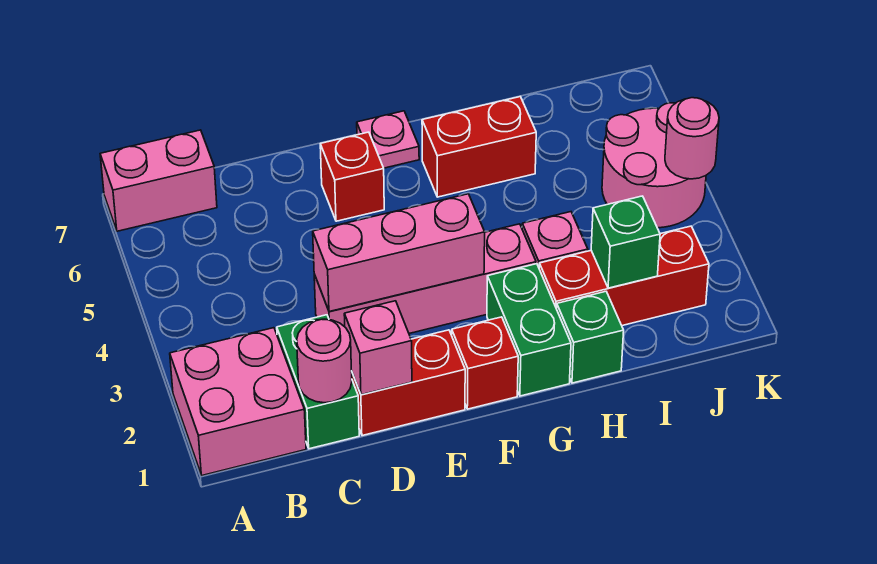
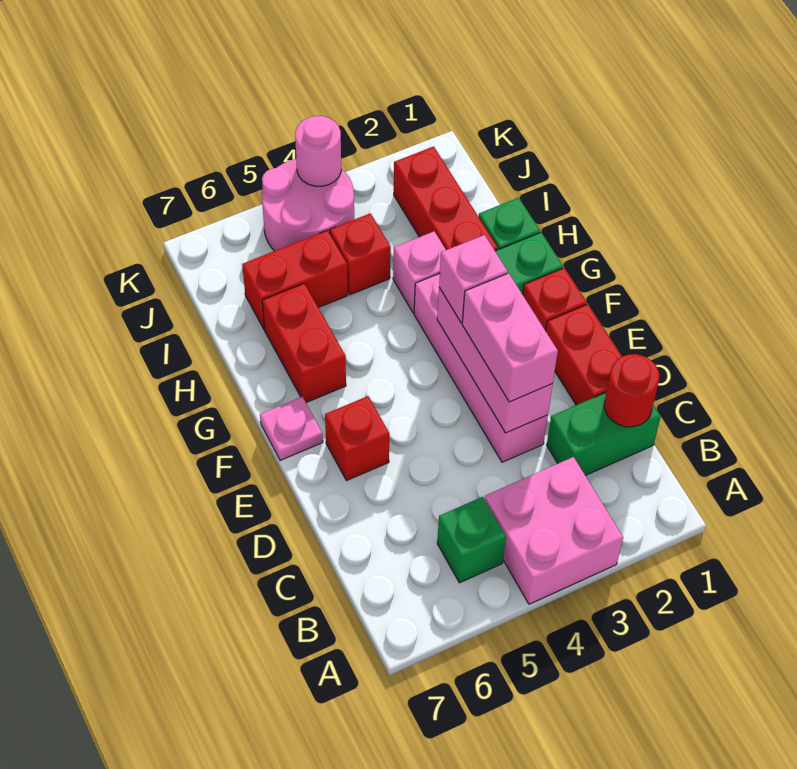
pink brick A1:B2 level 1 -> pink brick A3:B4 level 1
pink brick A7:B7 level 1 -> pink brick D3:E3 level 3
pink round brick C1 level 2 -> red round brick C1 level 2
pink brick D1 level 2 -> pink brick F3 level 3
green brick I2 level 2 -> green brick B5 level 1
none -> red brick I4 level 1
none -> red brick I5:I6 level 1

